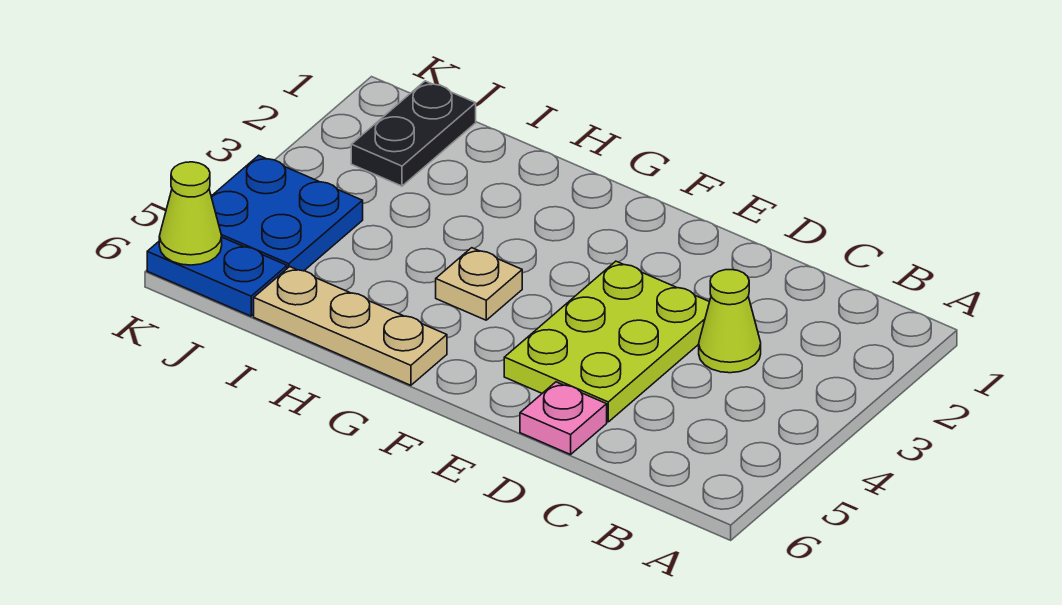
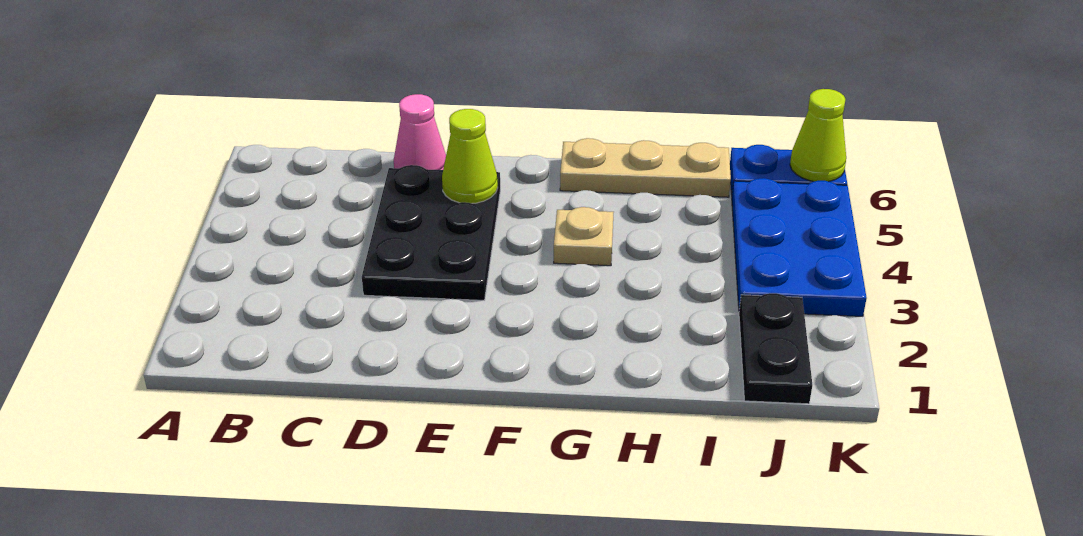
lime cone C3 level 1 -> lime cone E5 level 2
lime plate D3:E5 level 1 -> black plate D3:E5 level 1
pink plate D6 level 1 -> pink cone D6 level 1
blue plate J4:K5 level 1 -> blue plate J3:K5 level 1

